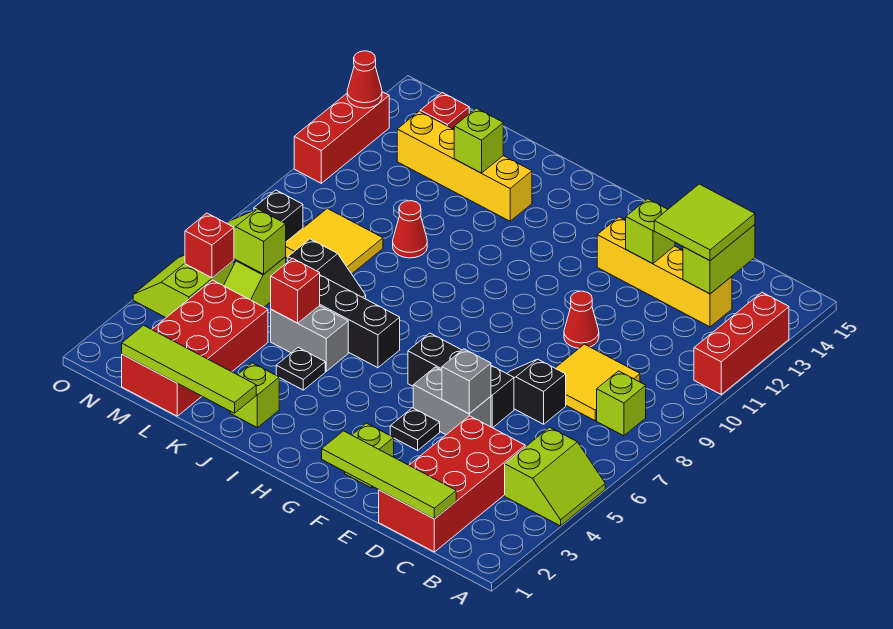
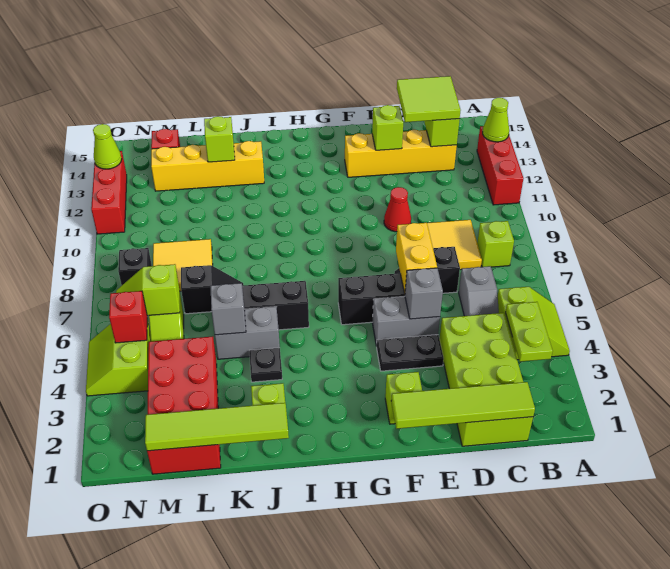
none -> lime cone A13 level 2
none -> lime plate B3:B4 level 2
red brick C1:D4 level 1 -> lime brick C1:D4 level 1
none -> grey slope C5:C6 level 1 top 6
none -> yellow brick E6:E7 level 2
black plate F4 level 1 -> black plate E4:F4 level 1
red brick K5 level 2 -> grey brick K5 level 2
red cone K10 level 1 -> none
red cone O13 level 2 -> lime cone O13 level 2

